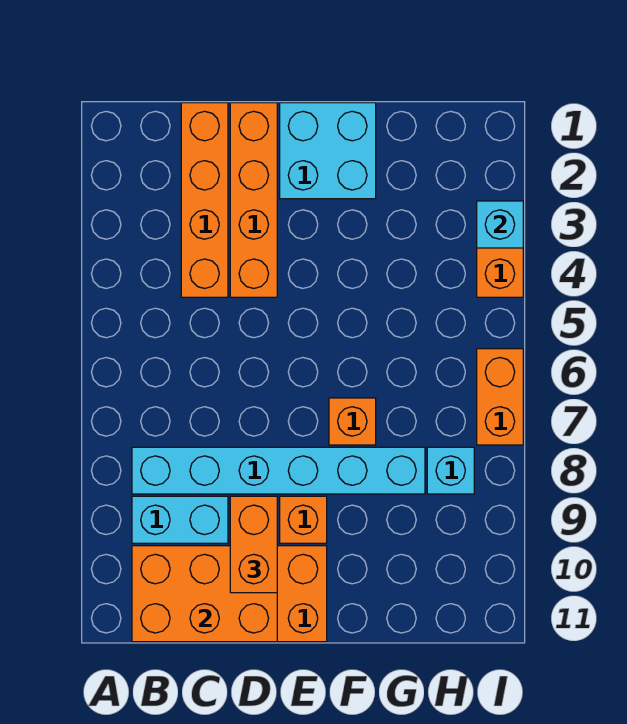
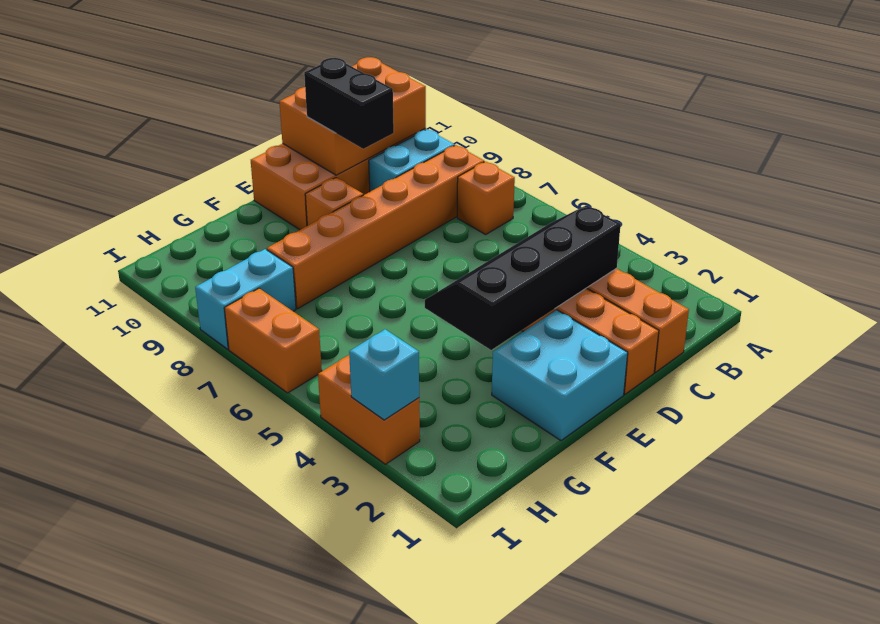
cyan brick B8:G8 level 1 -> orange brick B8:G8 level 1
none -> black slope C3:F4 level 2 top 3
orange brick D9:D10 level 3 -> black brick D9:D10 level 3
orange brick F7 level 1 -> orange brick B7 level 1
cyan brick H8 level 1 -> cyan brick H8:I8 level 1

